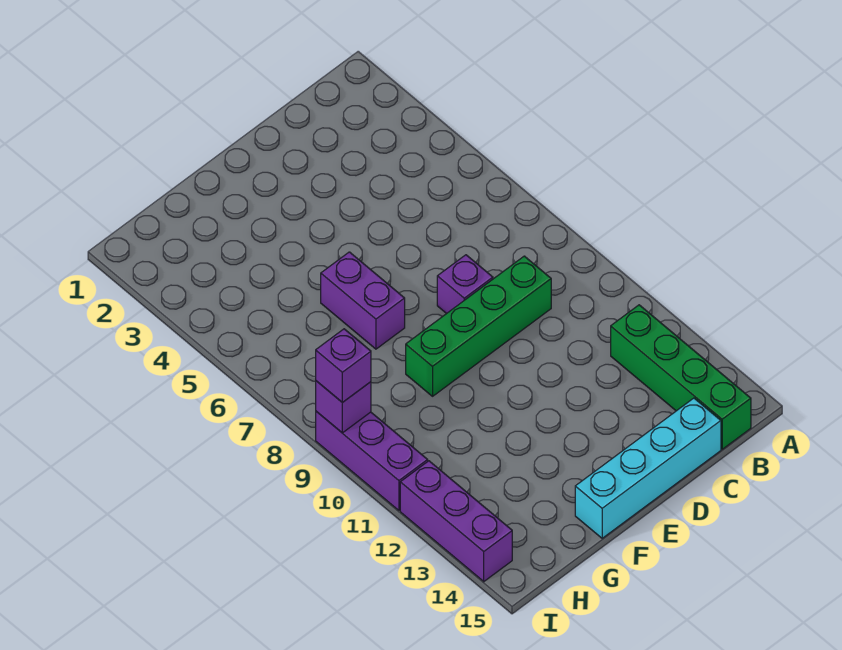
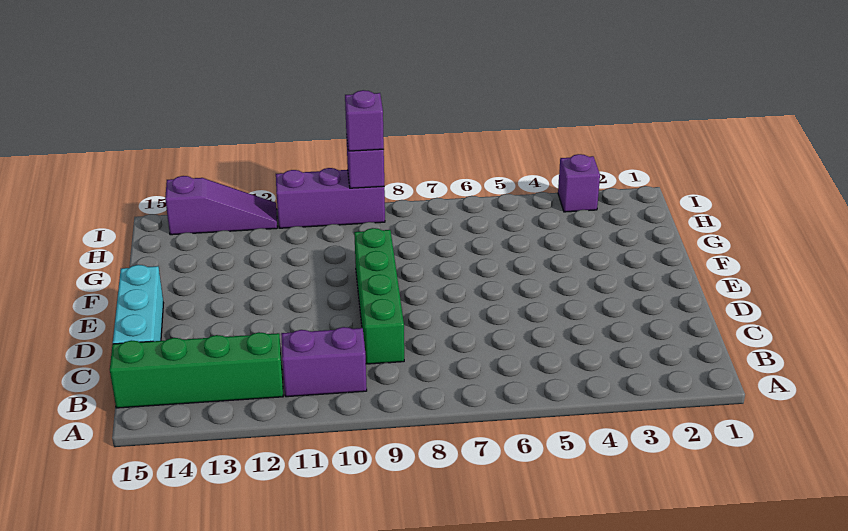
cyan brick C15:F15 level 1 -> cyan brick C15:E15 level 1
purple brick D8 level 1 -> purple brick I3 level 1
purple brick F6:F7 level 1 -> purple brick B10:B11 level 1
purple brick I12:I14 level 1 -> purple slope I12:I14 level 1 top 14

